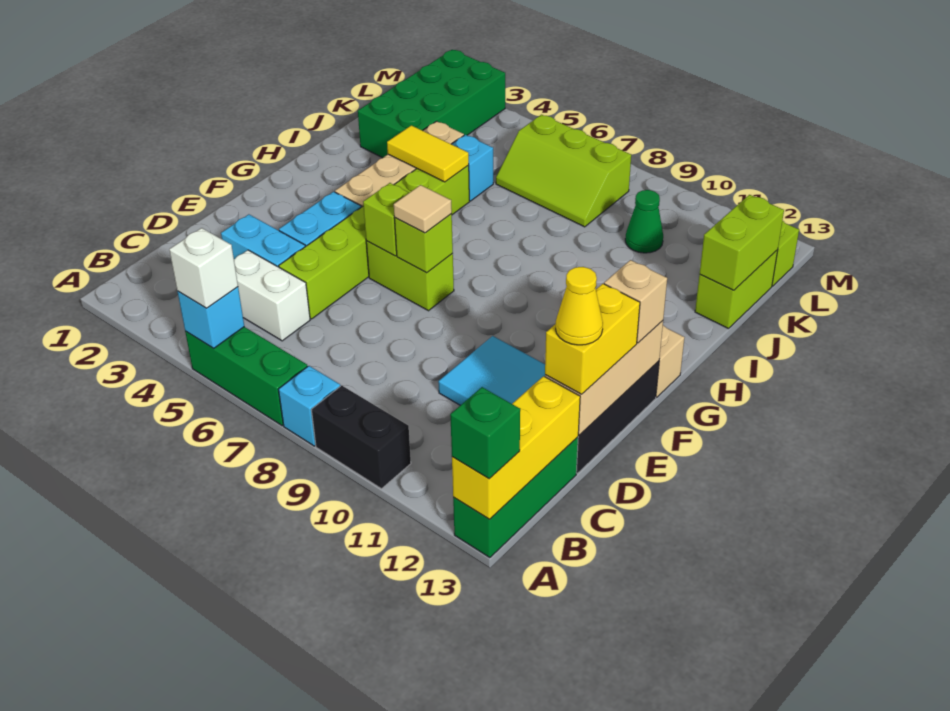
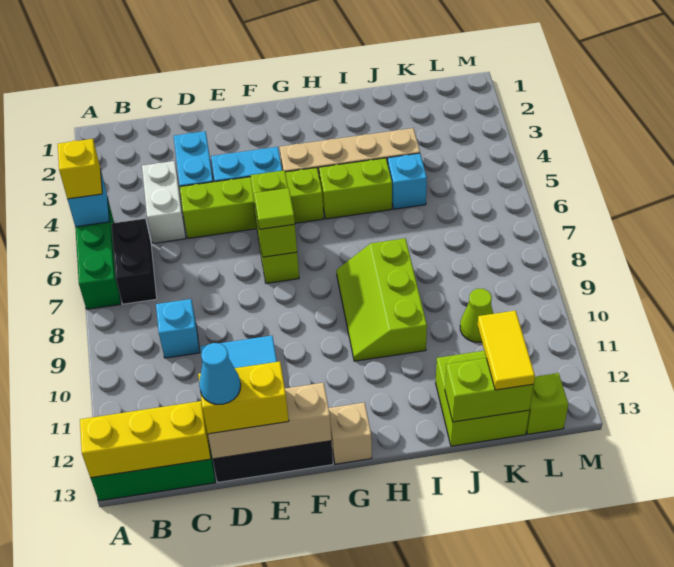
white brick A5 level 3 -> yellow brick A5 level 3
cyan brick A8 level 1 -> cyan brick C9 level 1
black brick A9:A10 level 1 -> black brick B6:B7 level 1
green brick A13 level 3 -> none
yellow cone D13 level 4 -> cyan cone D13 level 4
tan tile F7 level 3 -> lime tile F7 level 3
tan brick F13 level 3 -> none
yellow tile I4:I5 level 2 -> yellow tile K12:K13 level 3
green brick J2:M3 level 1 -> none
lime brick J13:K13 level 1 -> lime brick J12:K13 level 1
lime slope K6:L8 level 1 top L -> lime slope H8:I10 level 1 top I
green cone K10 level 1 -> lime cone K10 level 1

